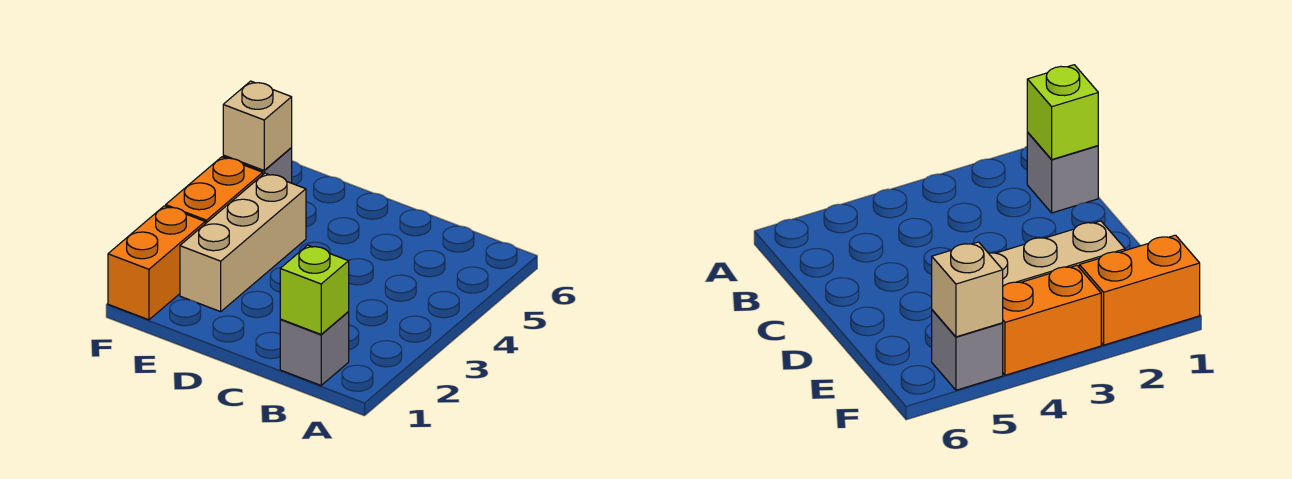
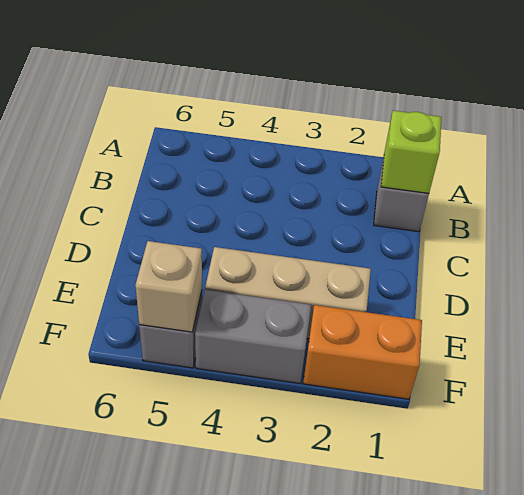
orange brick F3:F4 level 1 -> grey brick F3:F4 level 1

